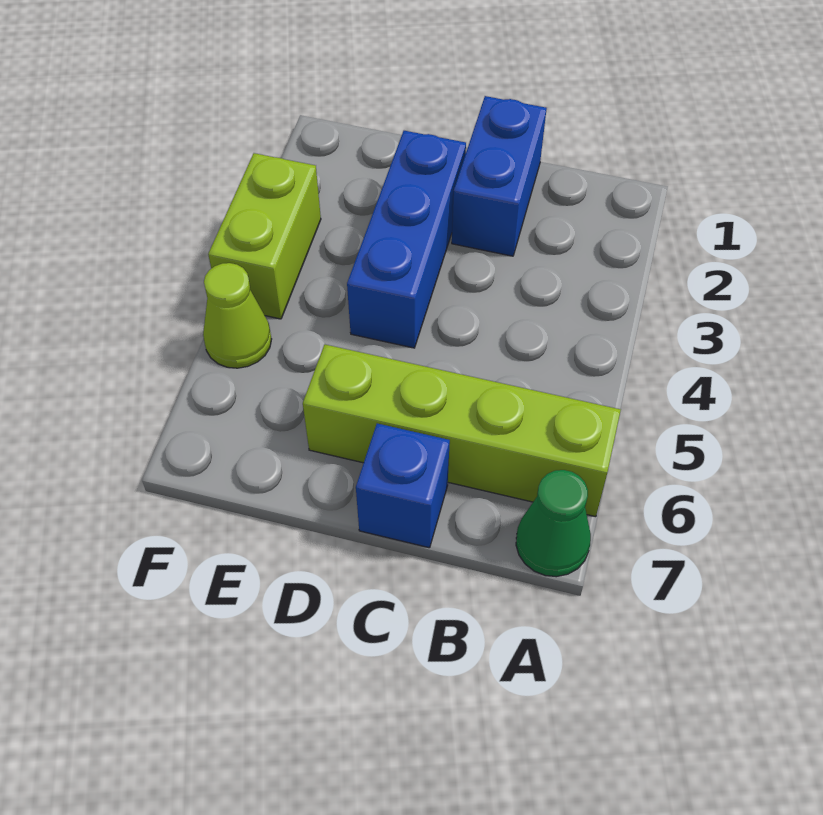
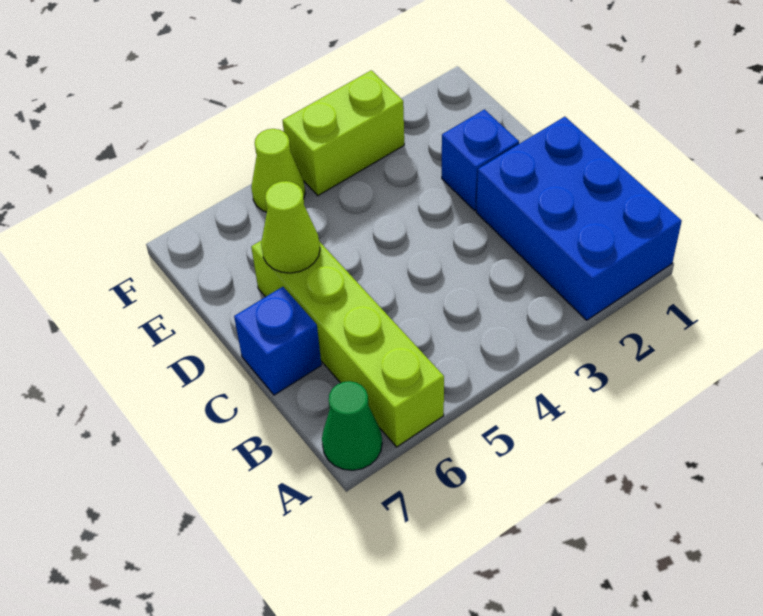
blue brick C1:C2 level 1 -> blue brick A1:C2 level 1
blue brick D2:D4 level 1 -> blue brick D2 level 1
none -> lime cone D6 level 2

